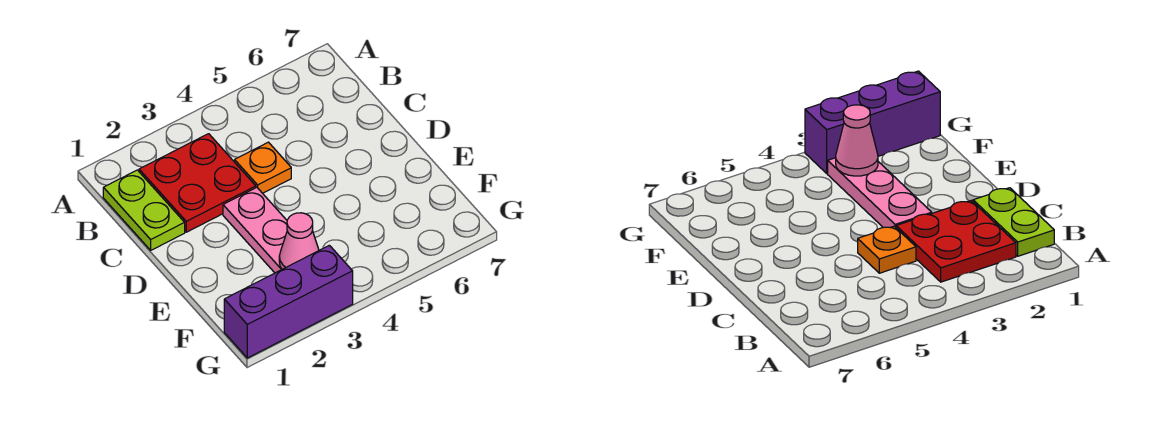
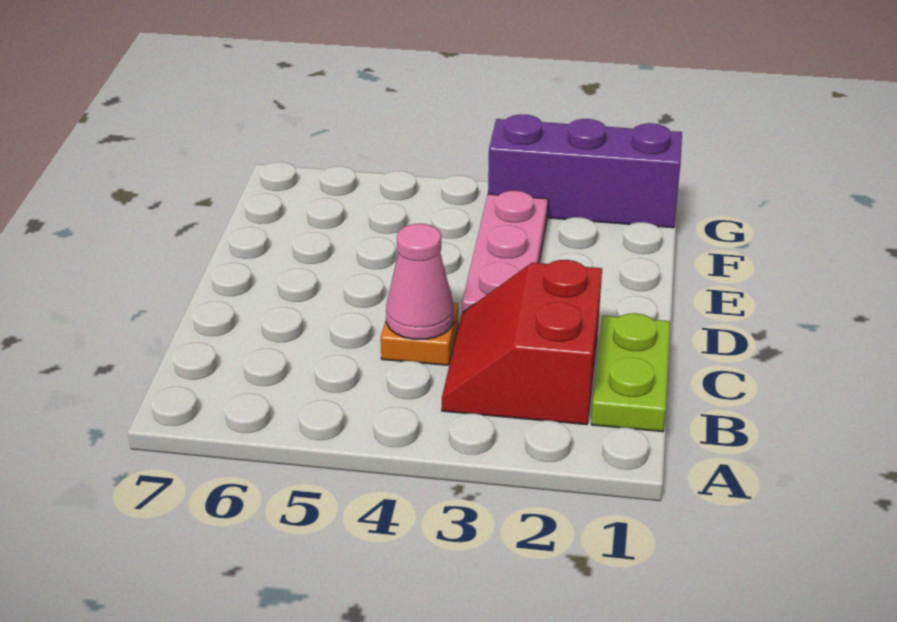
red plate B2:C3 level 1 -> red slope B2:C3 level 1 top 2
pink cone F3 level 2 -> pink cone C4 level 2

